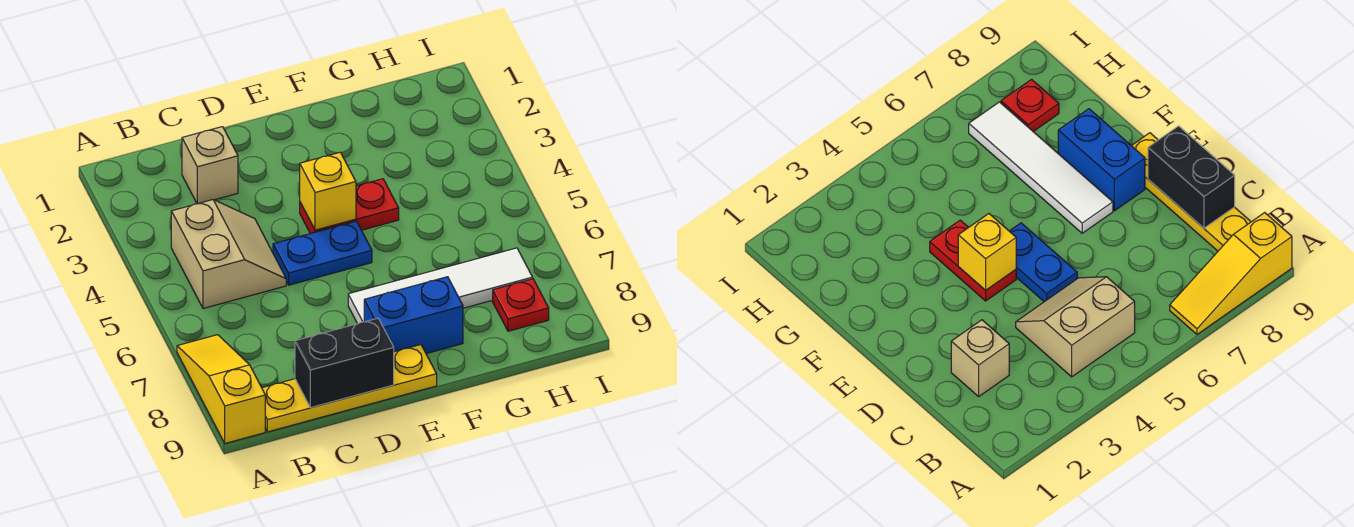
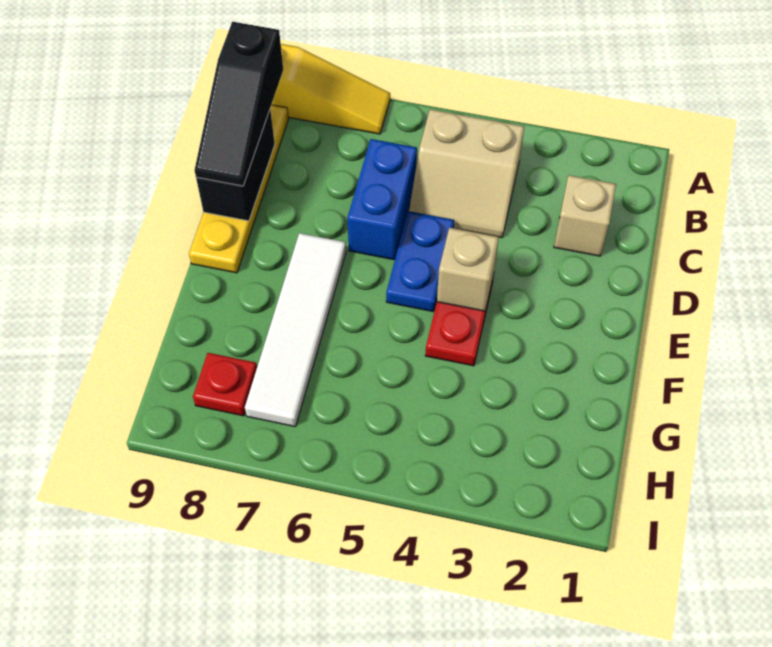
none -> black slope B9:D9 level 3 top B
yellow brick E4 level 2 -> tan brick E4 level 2
blue brick E8:F8 level 1 -> blue brick C6:D6 level 1

